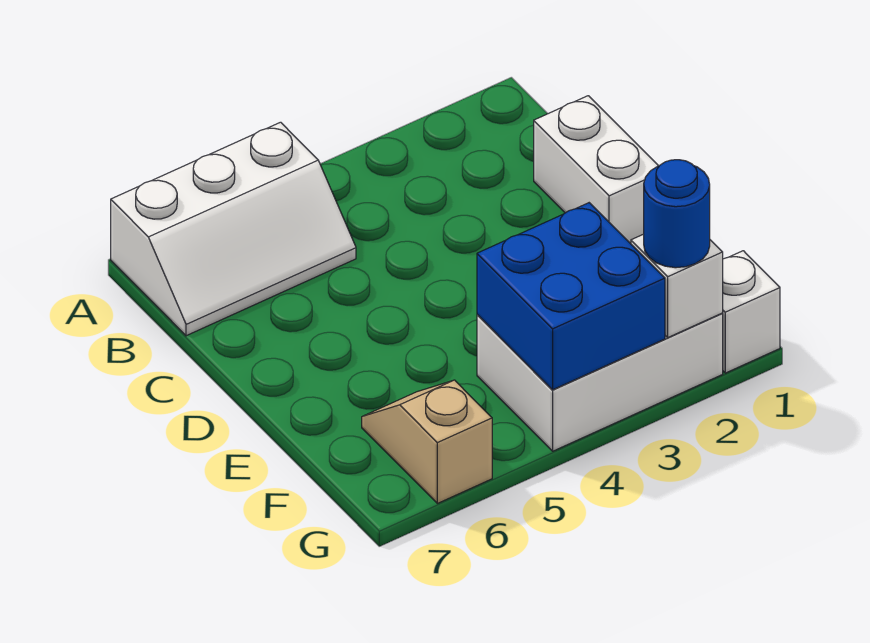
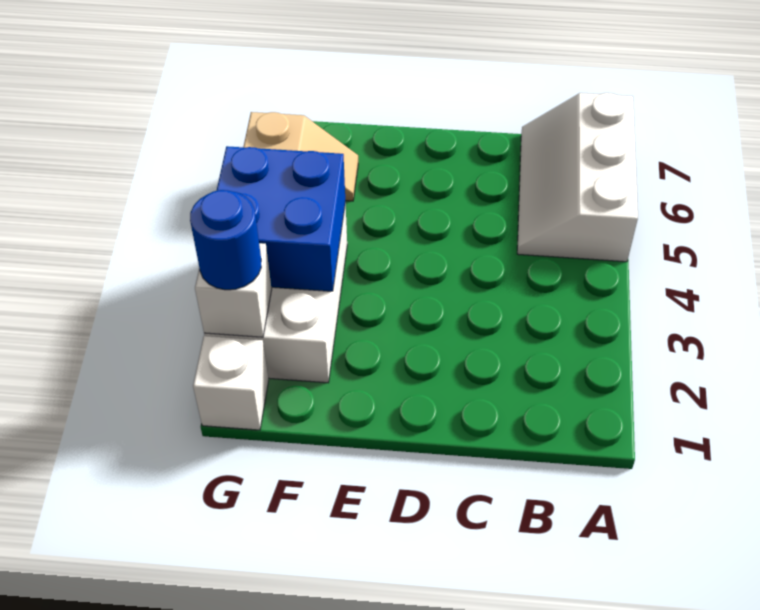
white brick C1:D1 level 1 -> none

